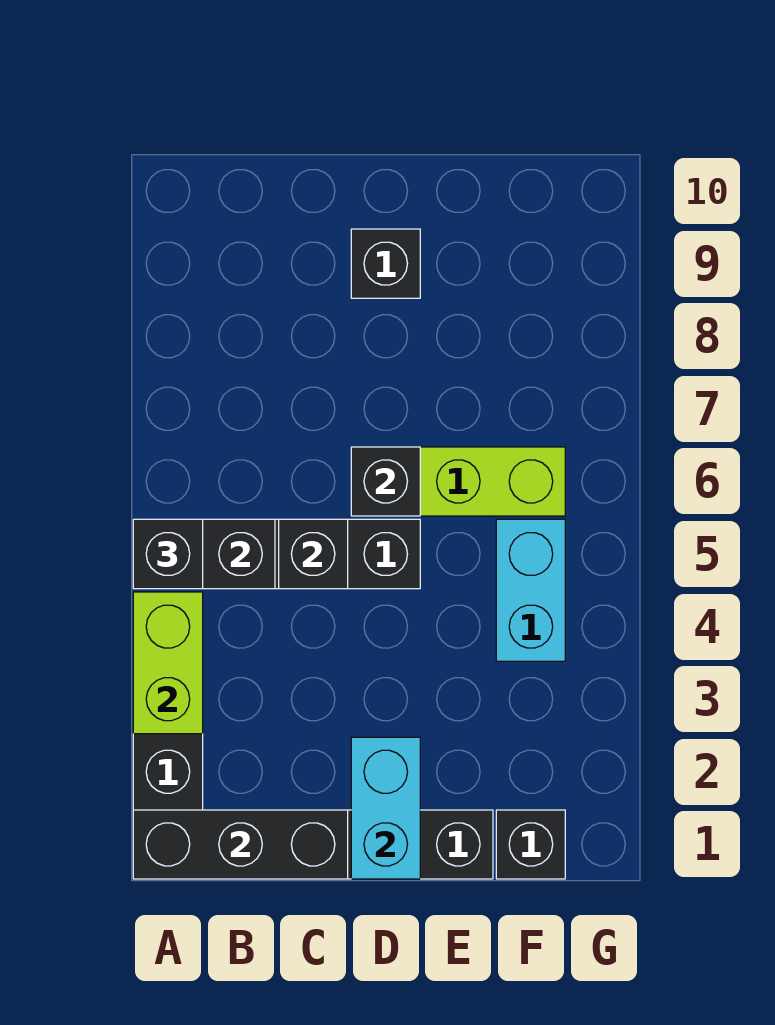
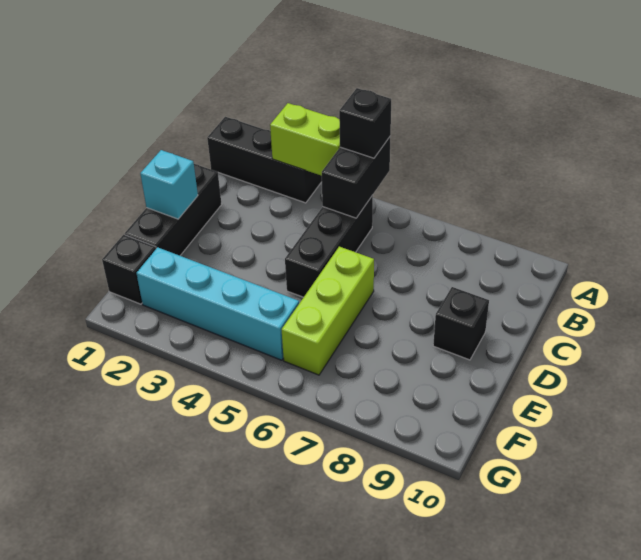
black brick A1:C1 level 2 -> none
black brick C5 level 2 -> none
cyan brick D1:D2 level 2 -> cyan brick D1 level 2
black brick D6 level 2 -> none
cyan brick F4:F5 level 1 -> cyan brick F2:F5 level 1

